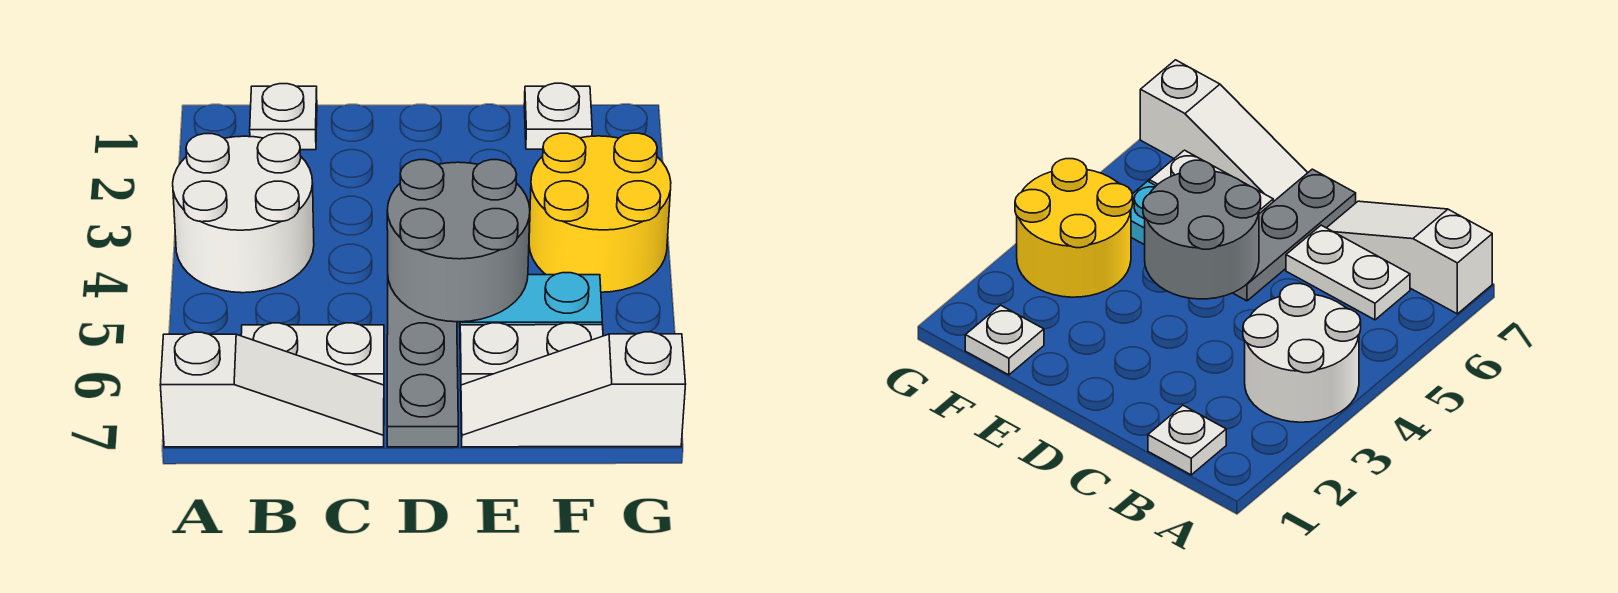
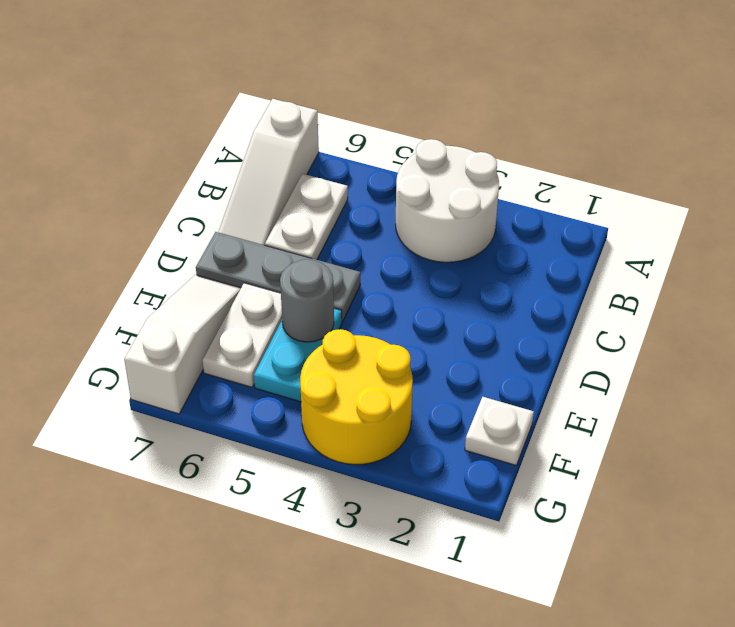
white plate B1 level 1 -> none
grey round brick D4:E5 level 2 -> grey round brick E5 level 2

